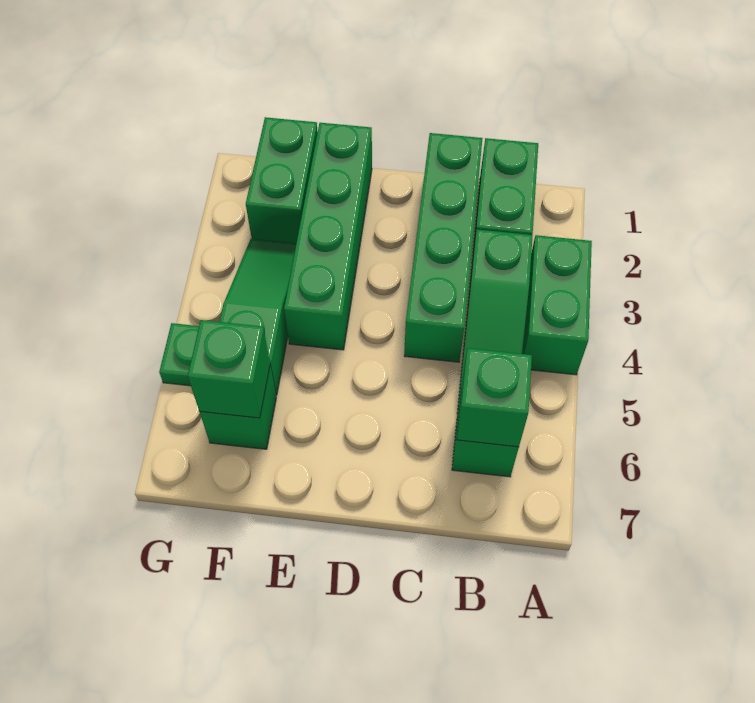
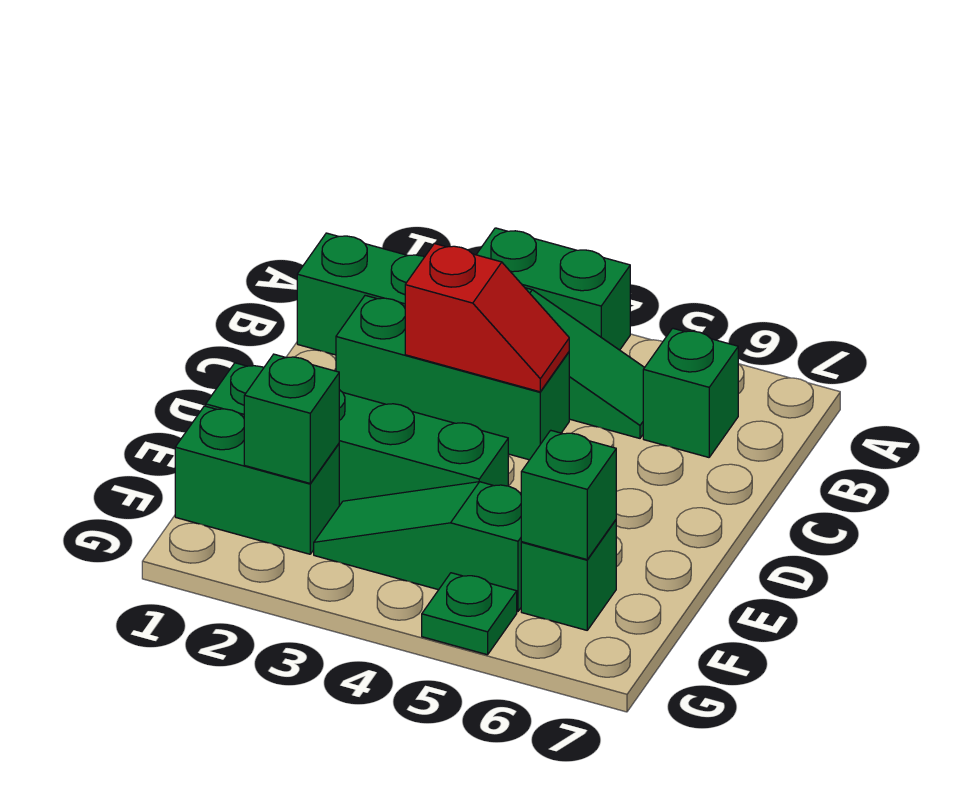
green brick B6 level 2 -> green brick F2 level 2
green brick C1:C4 level 1 -> green brick C2:C4 level 1
none -> red slope C3:C4 level 2 top 3

